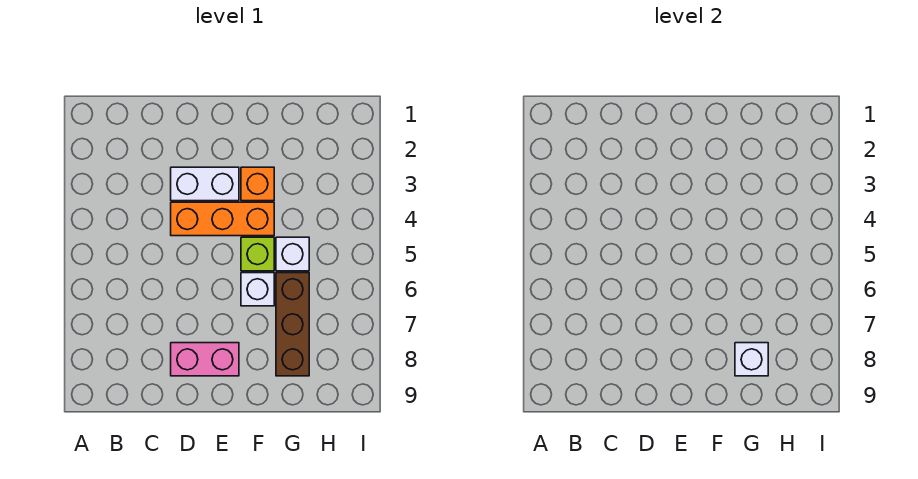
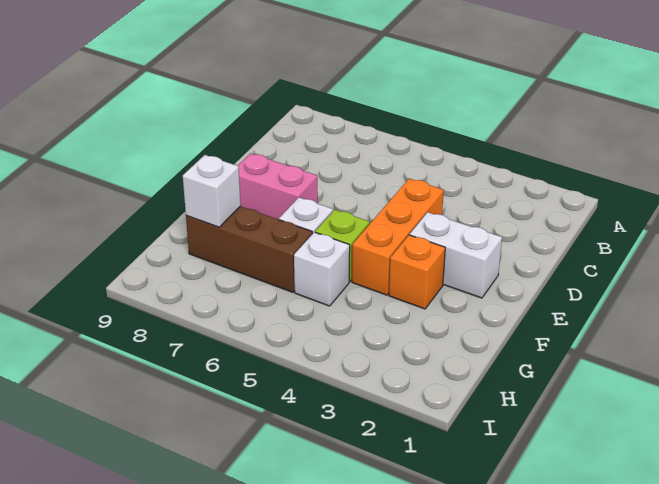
white brick D3:E3 level 1 -> white brick E2:E3 level 1
pink brick D8:E8 level 1 -> pink brick E7:E8 level 1

